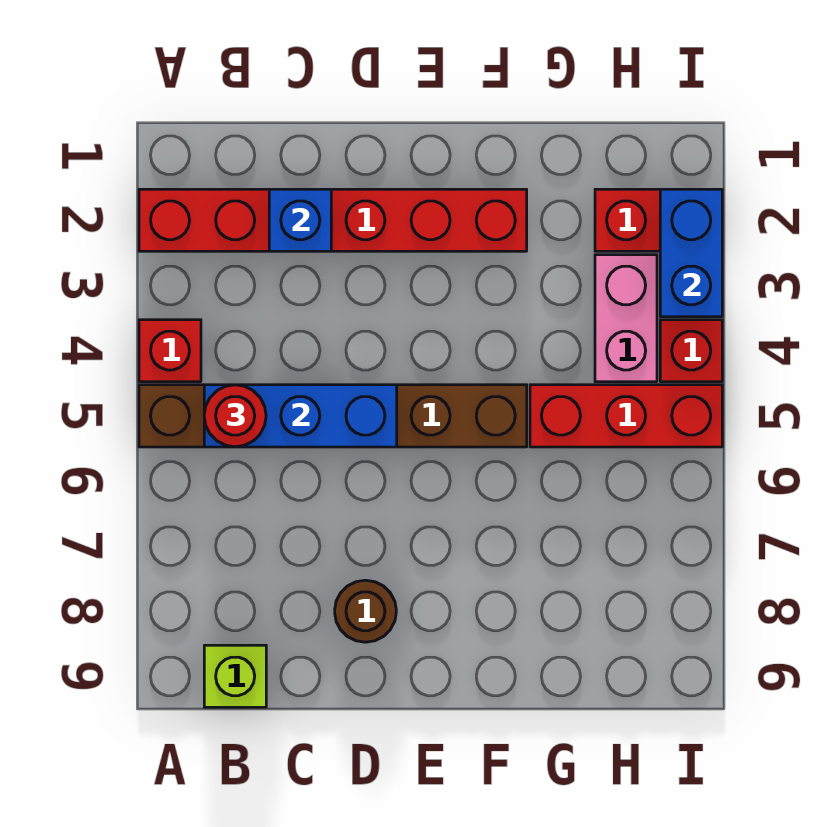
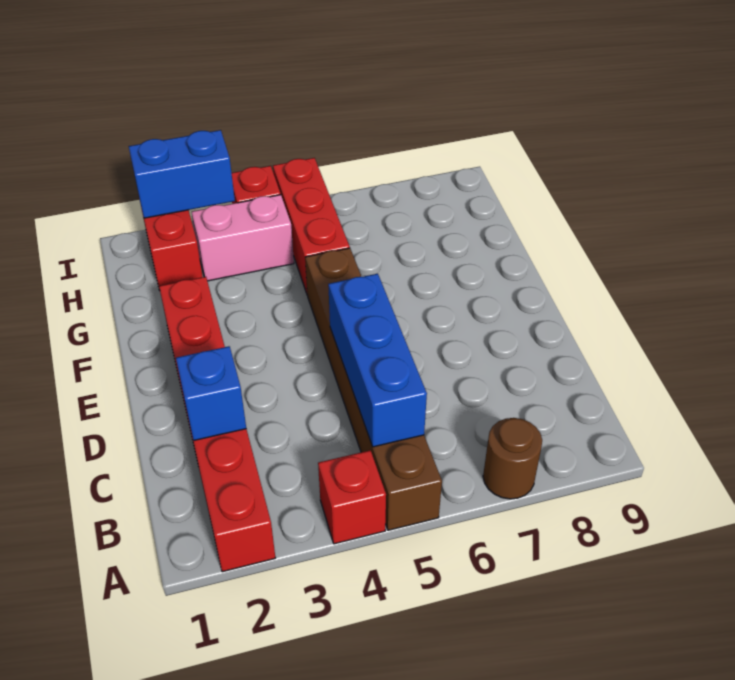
red round brick B5 level 3 -> none
lime brick B9 level 1 -> none
brown round brick D8 level 1 -> brown round brick A7 level 1

